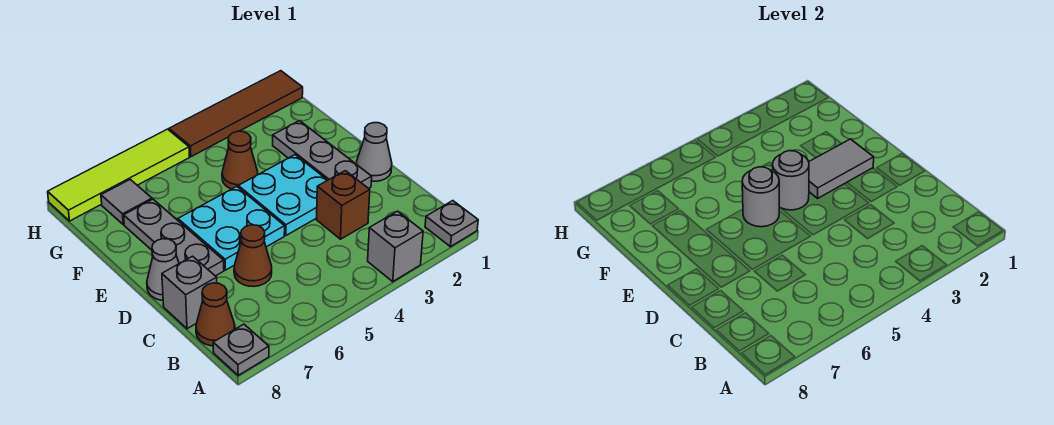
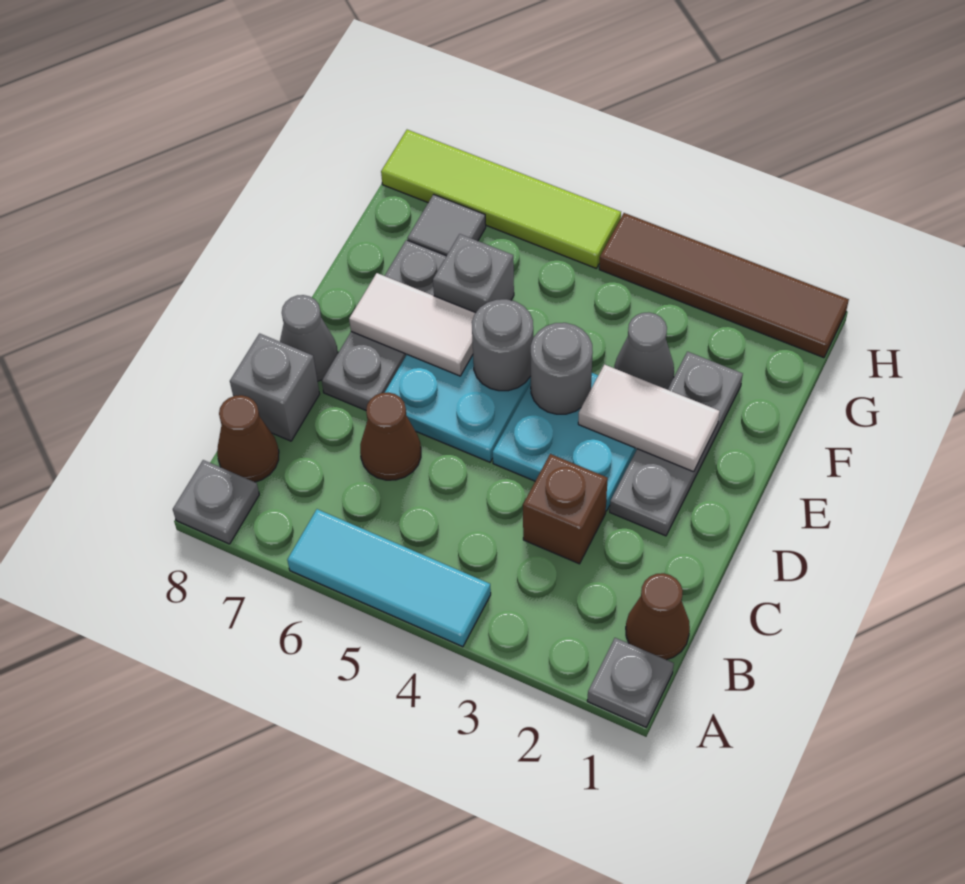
grey brick A3 level 1 -> grey brick F6 level 1
none -> cyan tile A4:A6 level 1
grey cone D1 level 1 -> grey cone F3 level 1
grey tile E2:E3 level 2 -> white tile E2:E3 level 2
none -> white tile E6:E7 level 2
brown cone F4 level 1 -> brown cone B1 level 1

